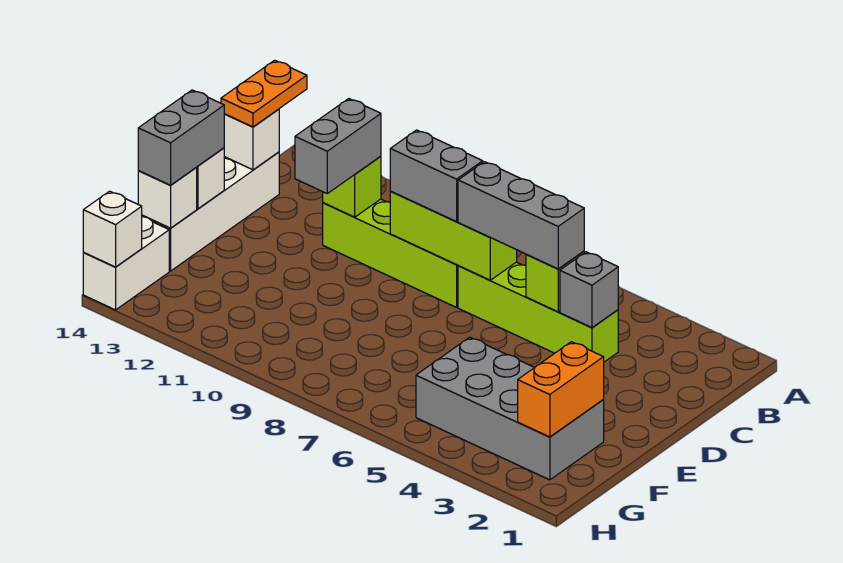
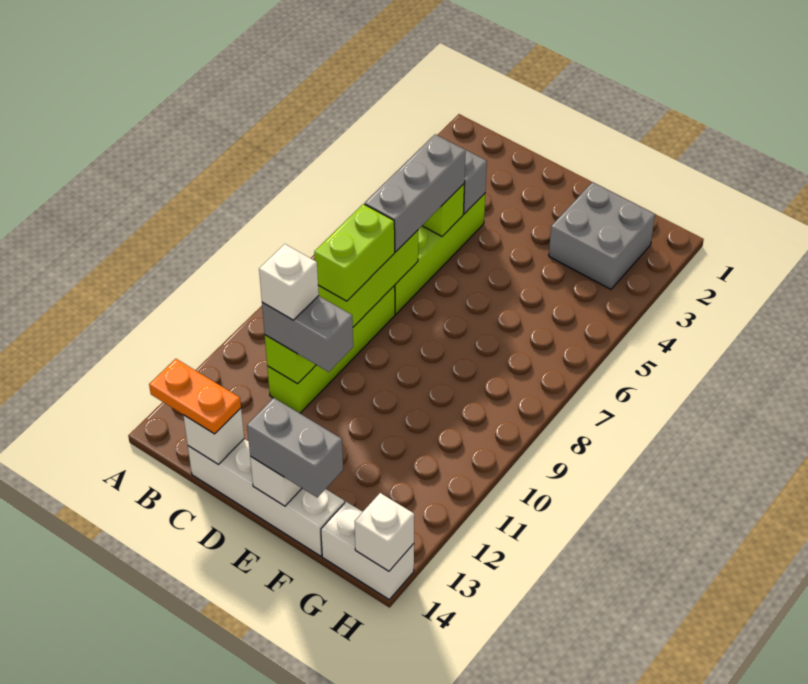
grey brick C8:C9 level 3 -> lime brick C8:C9 level 3
grey brick F2:G5 level 1 -> grey brick F2:G3 level 1
orange brick F2:G2 level 2 -> none
white brick F14 level 2 -> white brick C11 level 4

